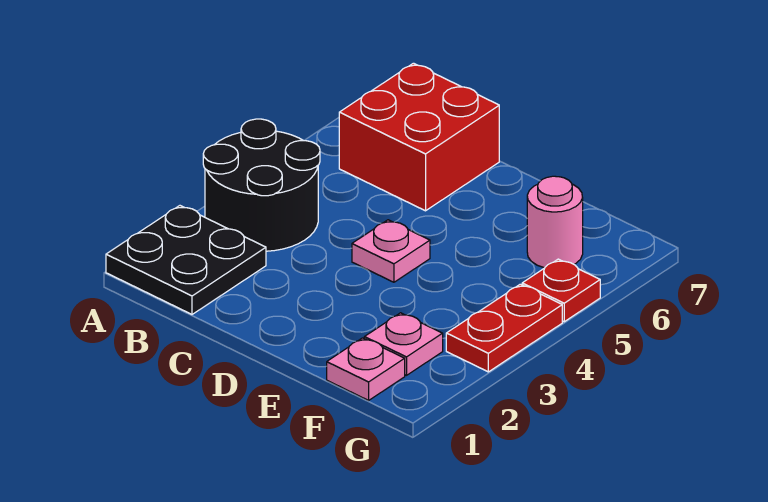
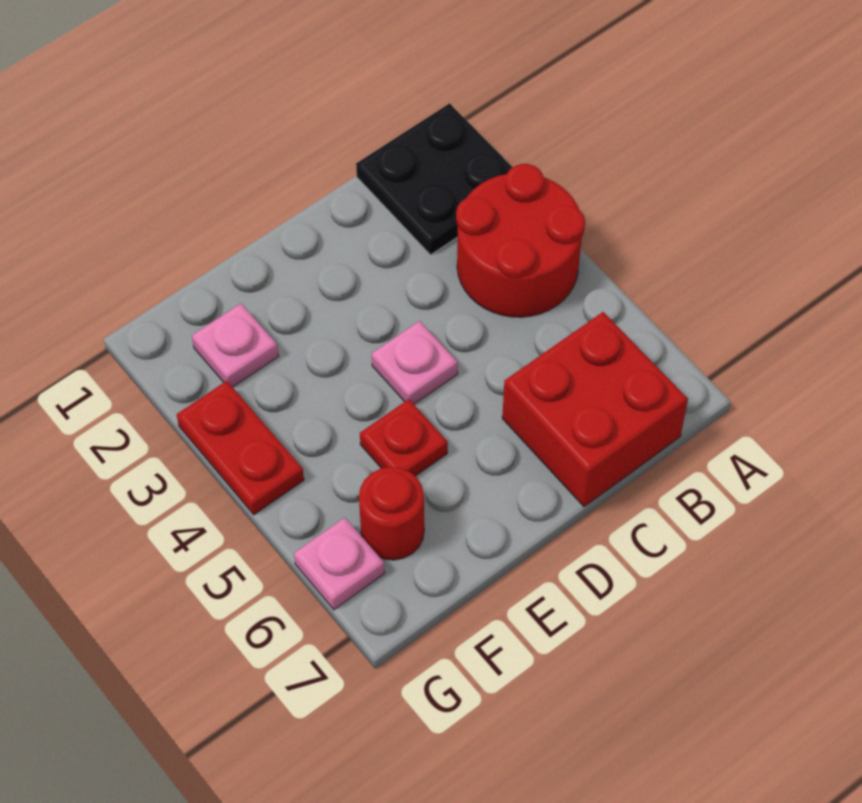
black round brick A3:B4 level 1 -> red round brick A3:B4 level 1
pink plate F1 level 1 -> pink plate G6 level 1
pink round brick F6 level 1 -> red round brick F6 level 1
red plate G5 level 1 -> red plate E5 level 1

